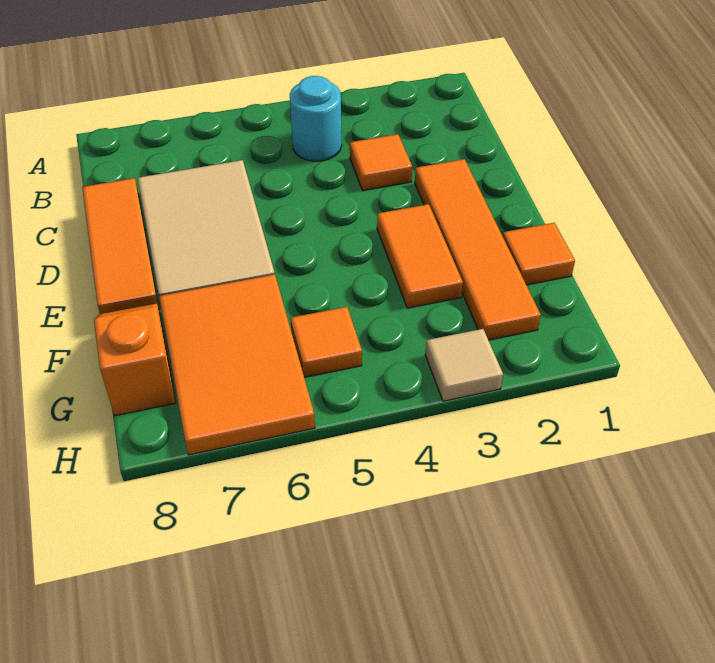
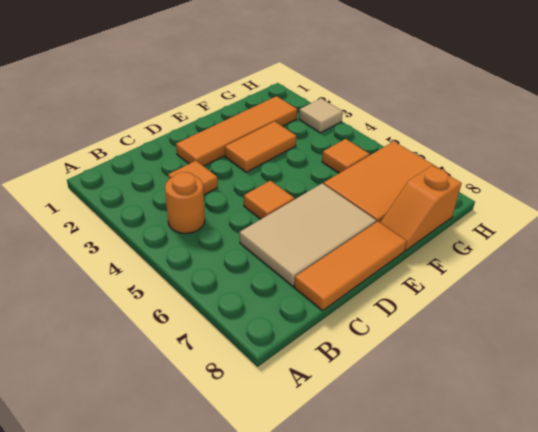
cyan round brick B4 level 1 -> orange round brick B4 level 1
orange tile F1 level 1 -> orange tile D5 level 1

